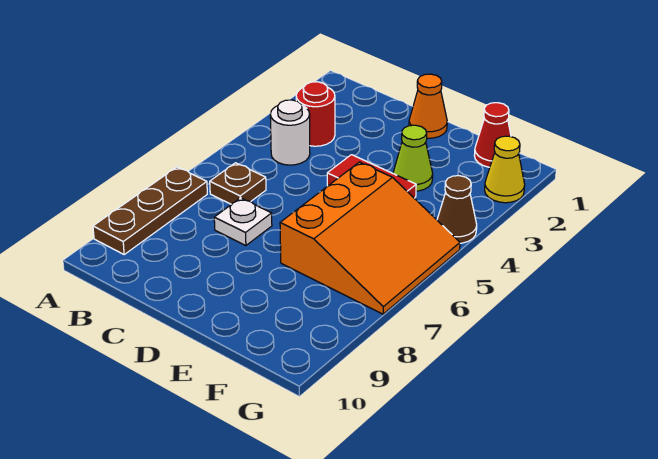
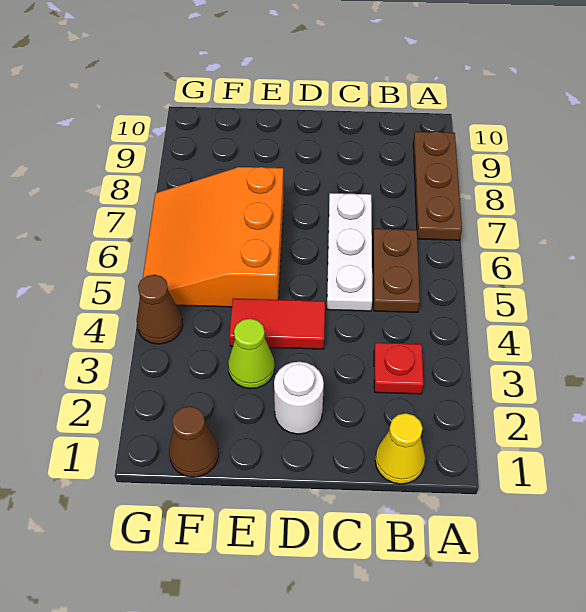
red round brick B3 level 1 -> red plate B3 level 1
white round brick B4 level 1 -> white round brick D2 level 1
brown plate B6 level 1 -> brown plate B5:B6 level 1
white plate C7 level 1 -> white plate C5:C7 level 1
orange cone D1 level 1 -> none
red cone F1 level 1 -> brown cone F1 level 1
yellow cone G2 level 1 -> yellow cone B1 level 1

